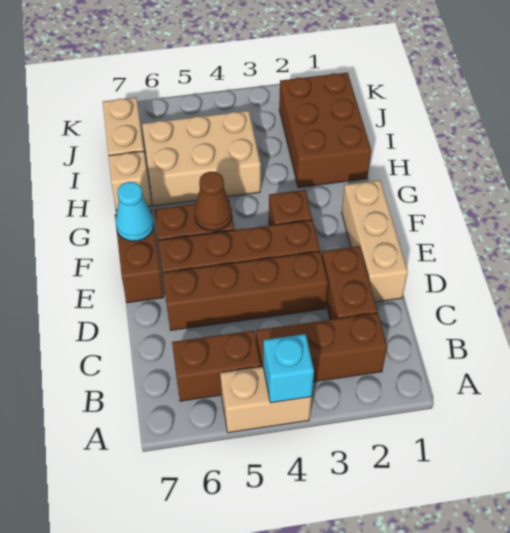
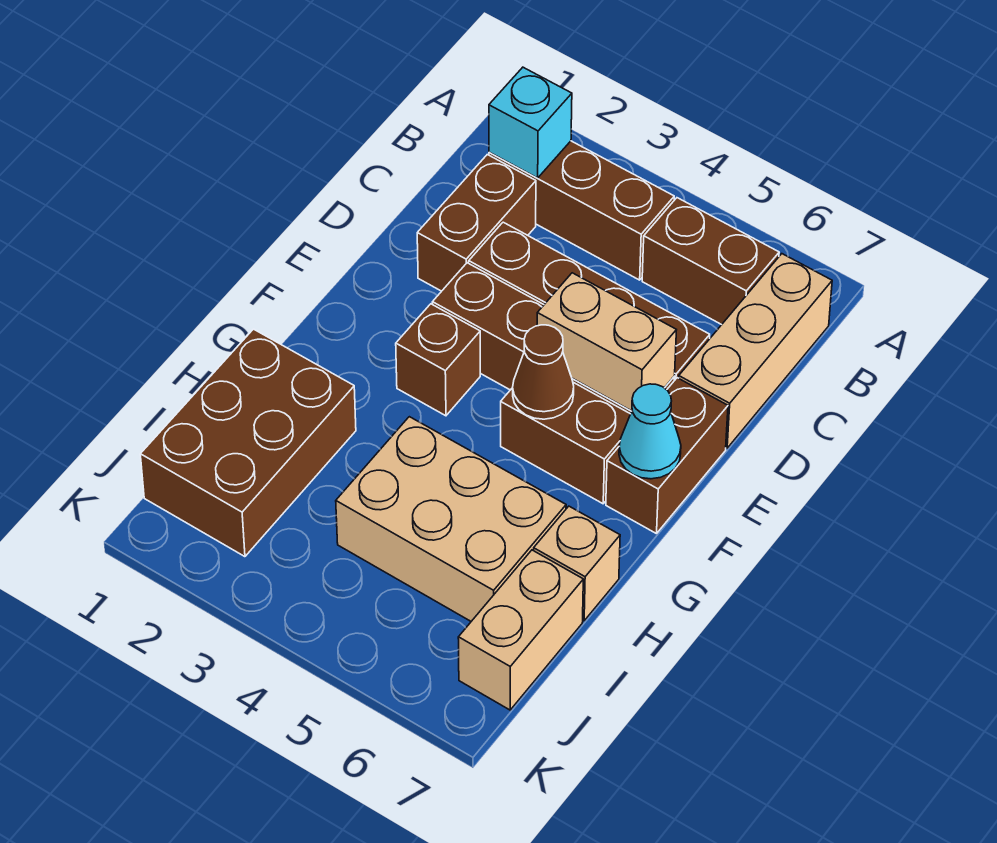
tan brick A4:A5 level 1 -> tan brick E5:E6 level 2
cyan brick A4 level 2 -> cyan brick B2 level 2
tan brick D1:F1 level 1 -> tan brick B7:D7 level 1

